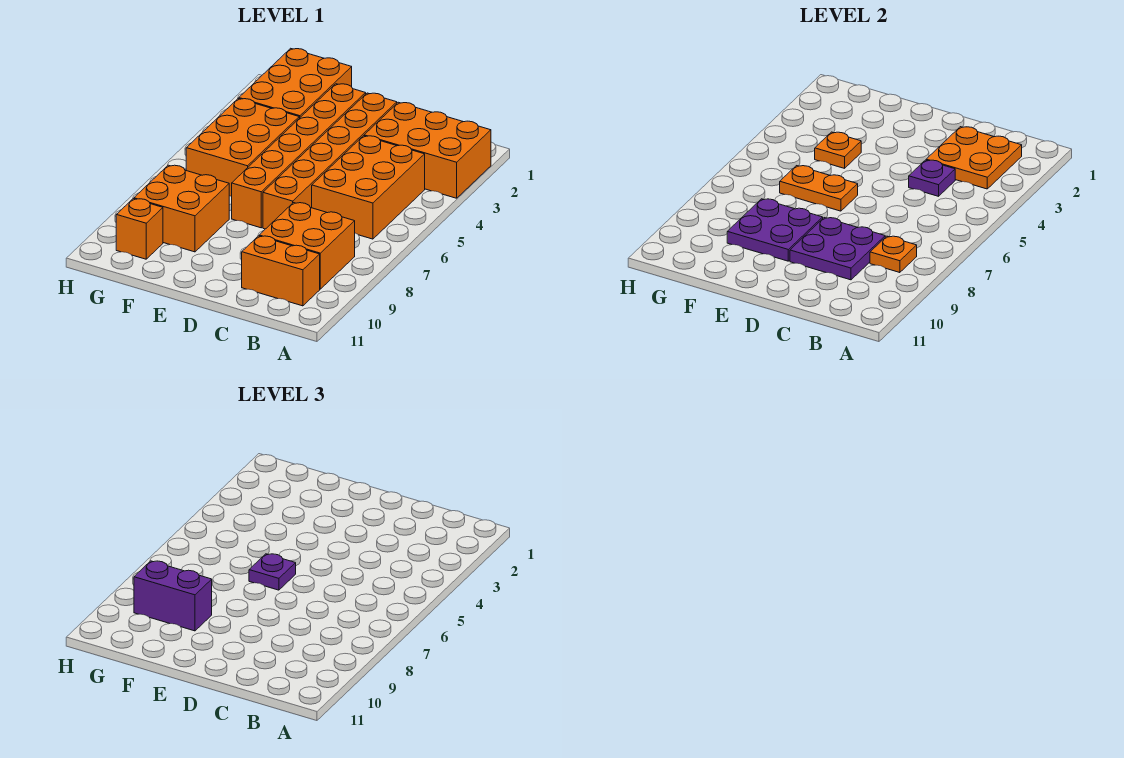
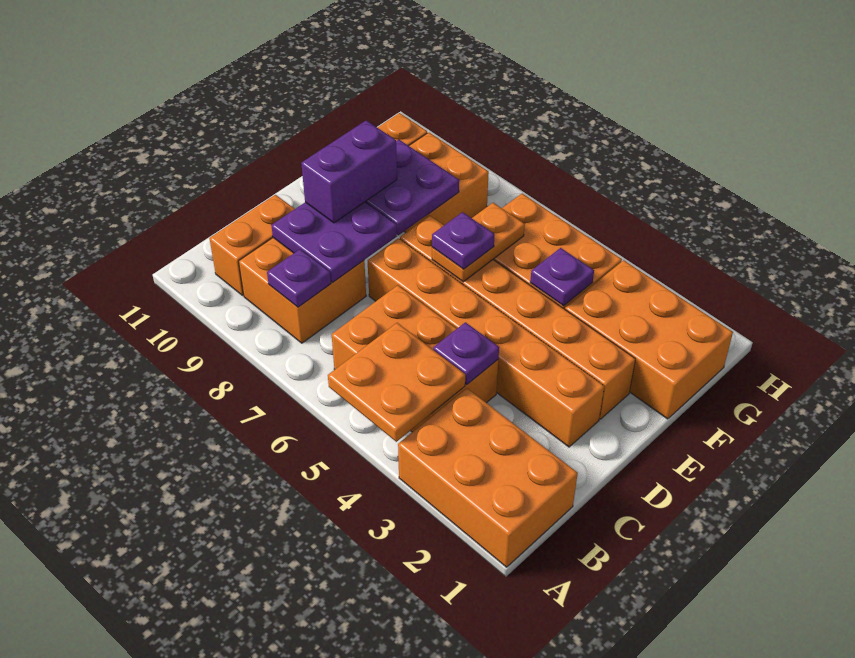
orange brick A2:C3 level 1 -> orange brick A1:B3 level 1
orange plate B2:C3 level 2 -> orange plate A4:B5 level 2
orange plate B8 level 2 -> purple plate B8 level 2
orange plate F4 level 2 -> purple plate F4 level 2
purple brick F9:G9 level 3 -> purple brick D9:E9 level 3

